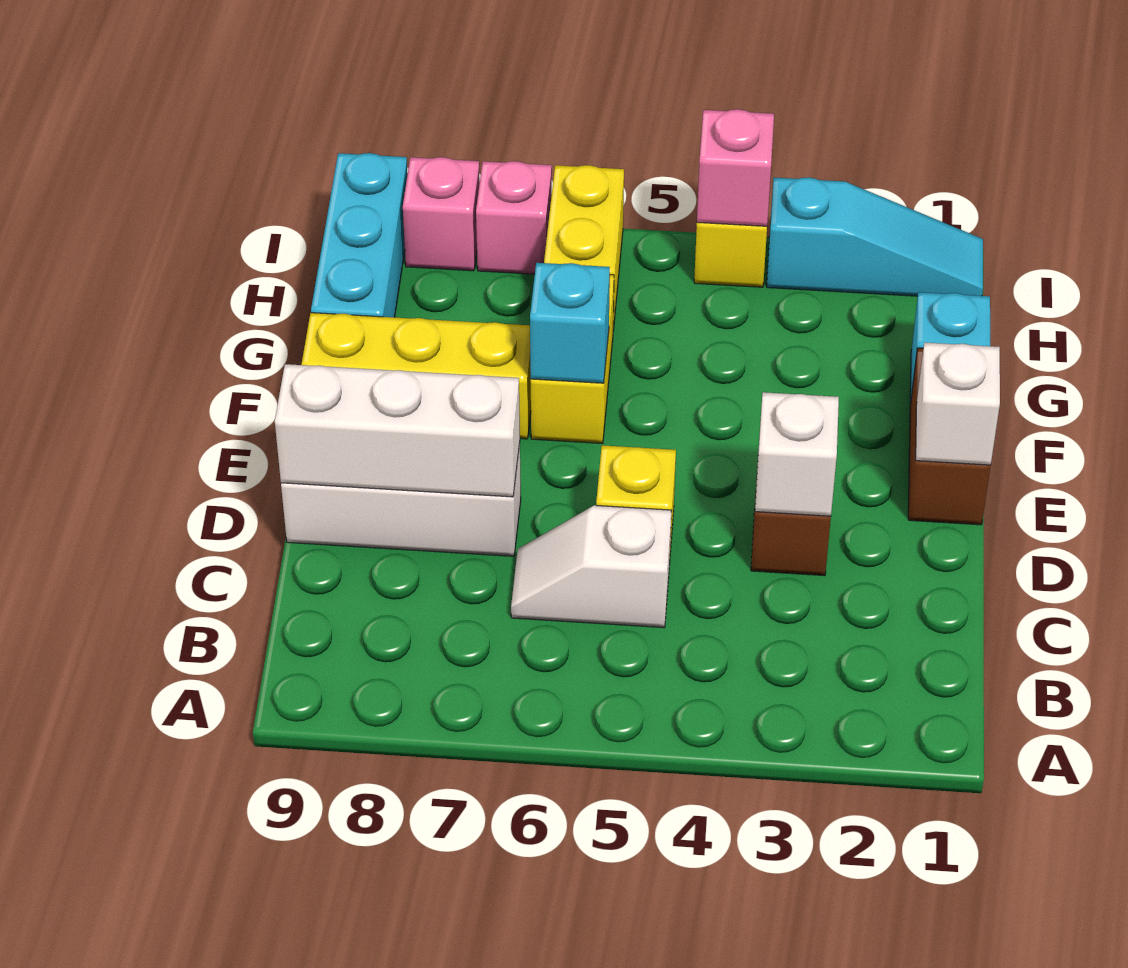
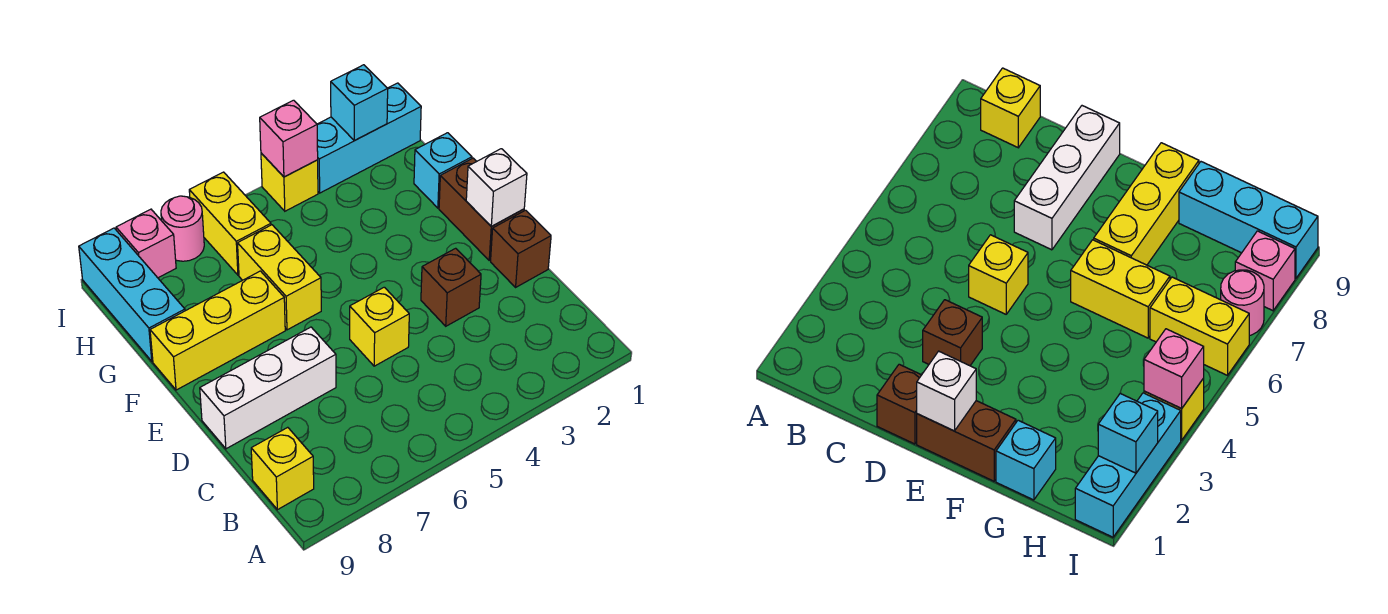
none -> yellow brick B9 level 1
white slope C5:C6 level 1 top 5 -> none
none -> brown brick D1 level 1
white brick D3 level 2 -> none
white brick D7:D9 level 2 -> none
cyan brick F6 level 2 -> cyan brick I2 level 2
cyan slope I1:I3 level 1 top 3 -> cyan brick I1:I3 level 1
pink brick I7 level 1 -> pink round brick I7 level 1

